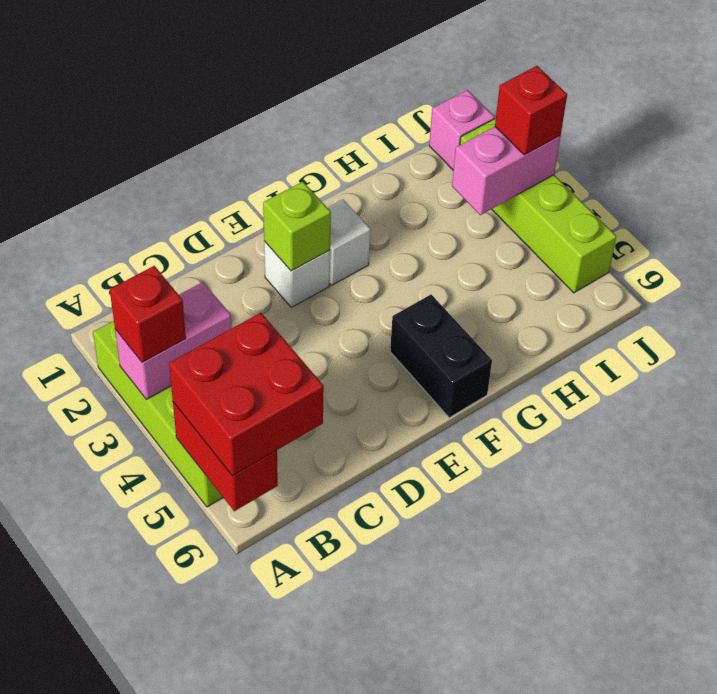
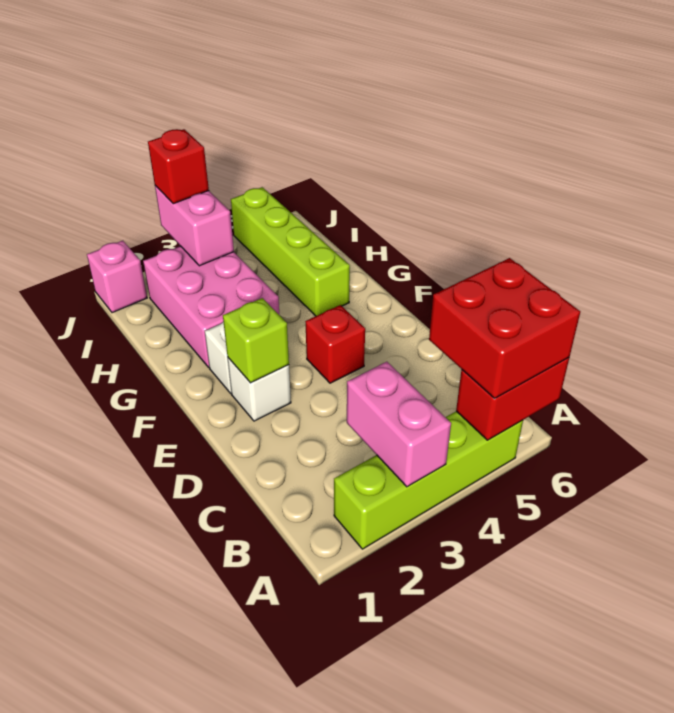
red brick A3 level 3 -> red brick E4 level 1
black brick F5:F6 level 1 -> none
none -> pink brick G2:I3 level 1
lime brick J2:J5 level 1 -> lime brick G5:J5 level 1

